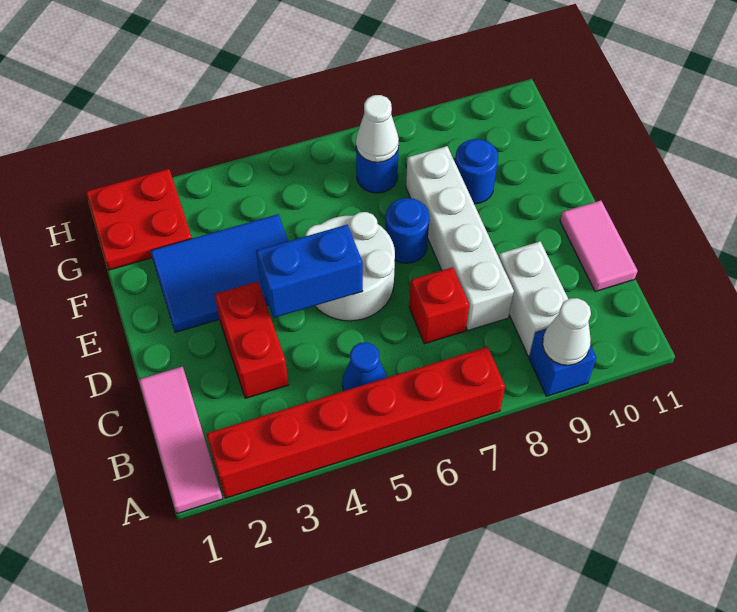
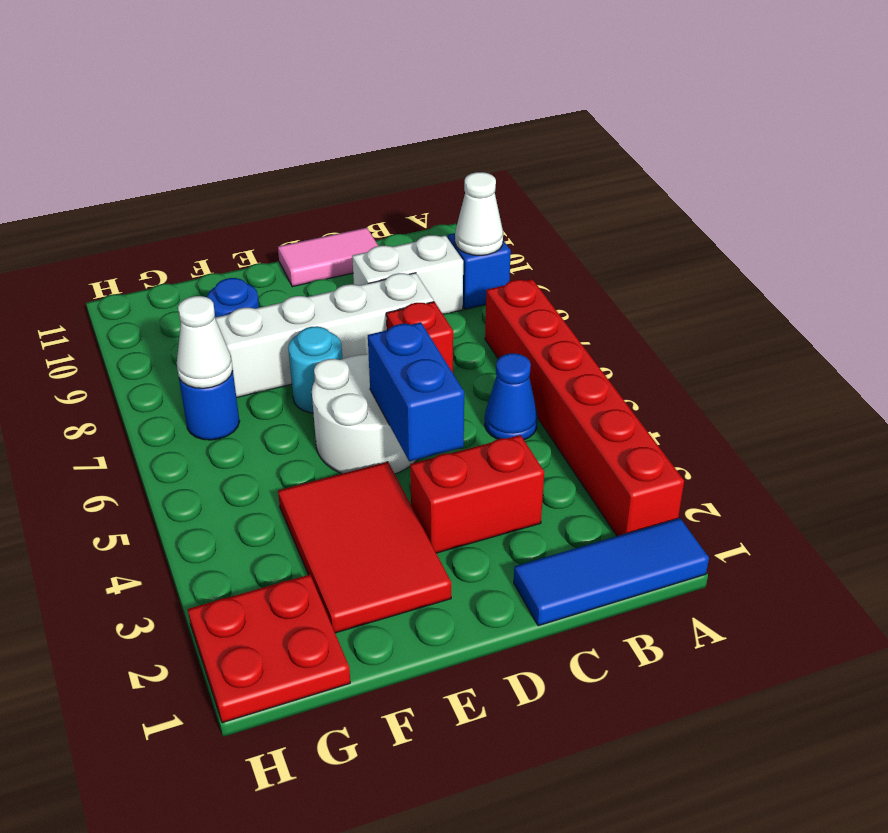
pink tile A1:C1 level 1 -> blue tile A1:C1 level 1
blue tile E2:F4 level 1 -> red tile E2:F4 level 1
blue round brick E7 level 1 -> cyan round brick E7 level 1

